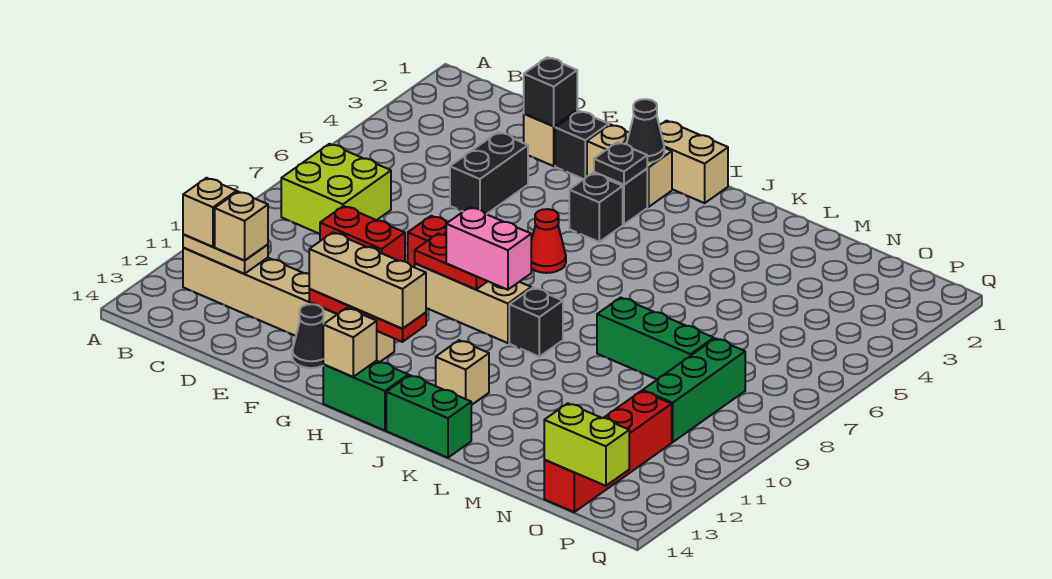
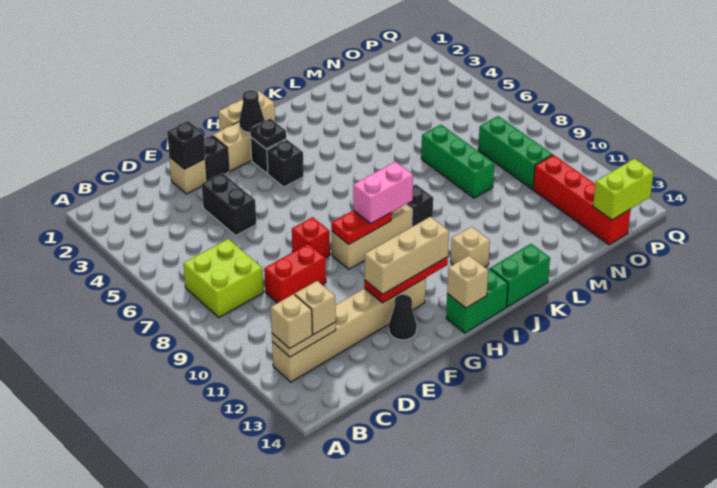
red cone H6 level 1 -> none
green brick L8:N8 level 1 -> green brick M7:M9 level 1

